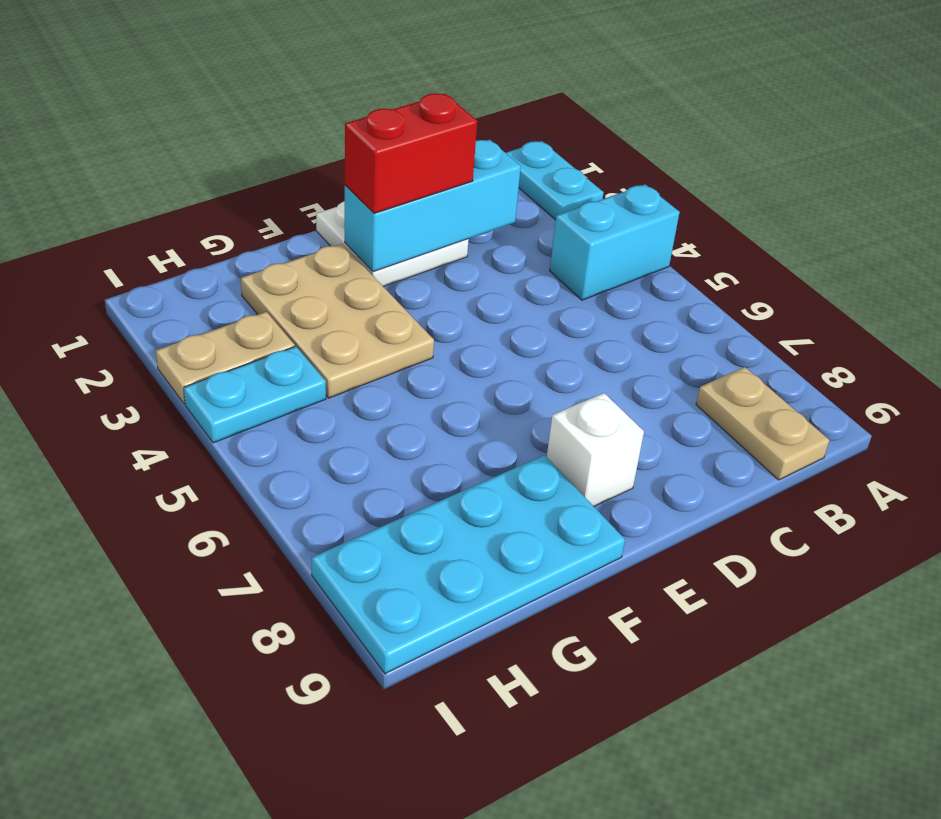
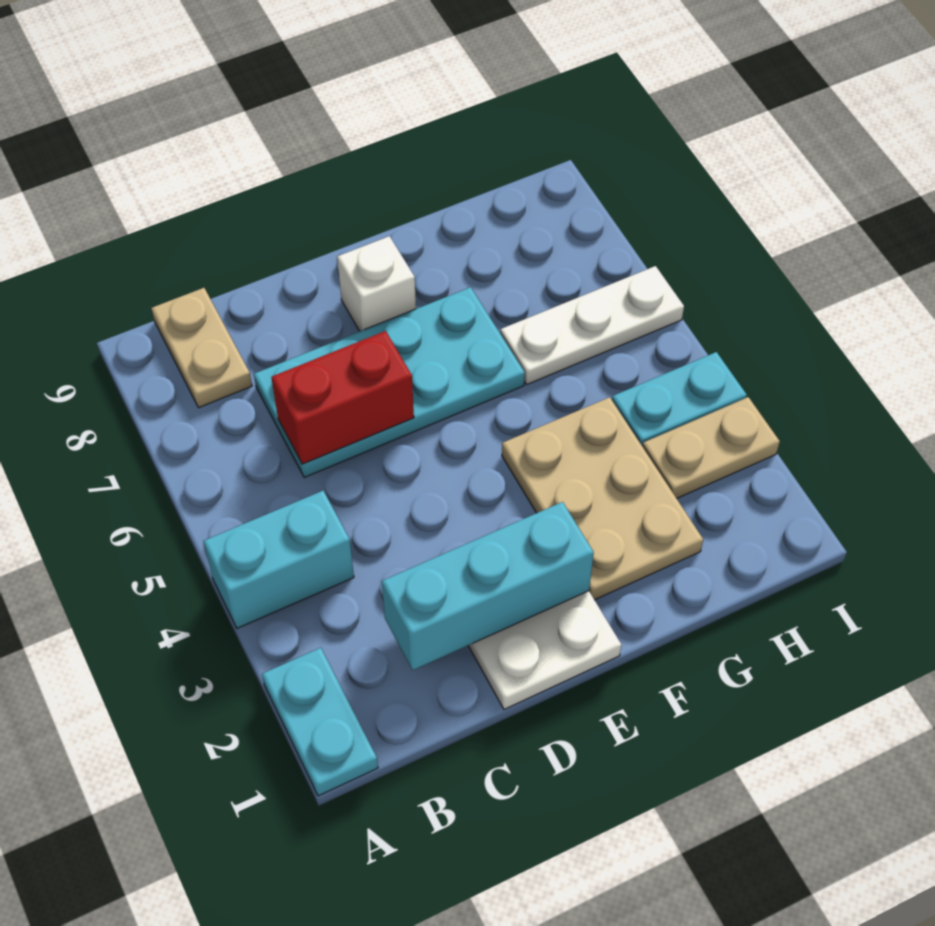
red brick D2:E2 level 3 -> red brick C6:D6 level 2
cyan plate F8:I9 level 1 -> cyan plate C6:F7 level 1
none -> white plate G6:I6 level 1

